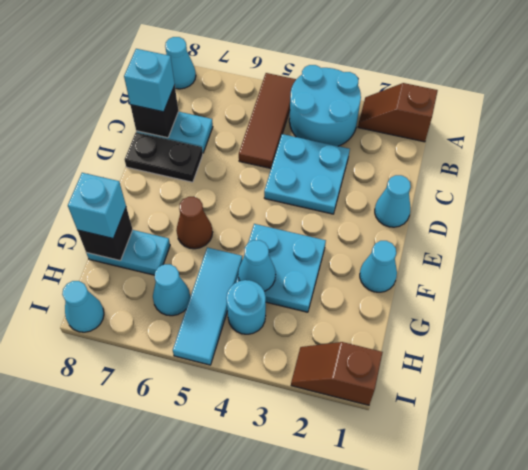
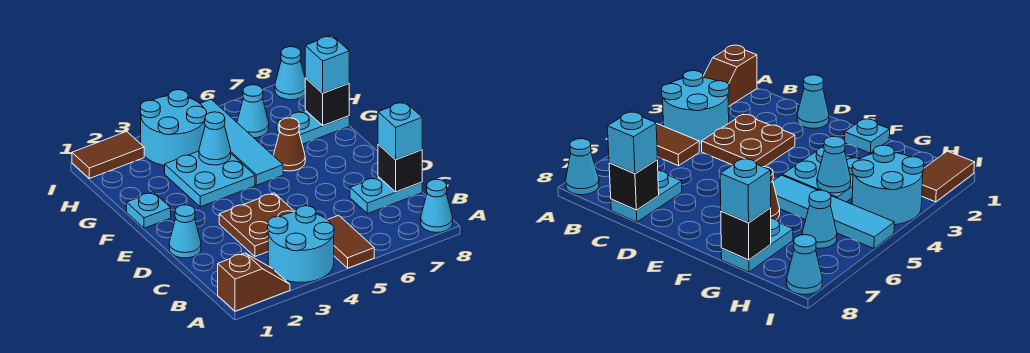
brown tile A5:C5 level 1 -> brown tile A5:B5 level 1
cyan plate C3:D4 level 1 -> brown plate C3:D4 level 1
black plate D7:D8 level 1 -> none
cyan cone F1 level 1 -> cyan plate F1 level 1
cyan tile G5:I5 level 1 -> cyan tile F5:I5 level 1
cyan round brick H4 level 1 -> cyan round brick H3:I4 level 1
brown slope I1:I2 level 1 top 1 -> brown tile I1:I2 level 1

